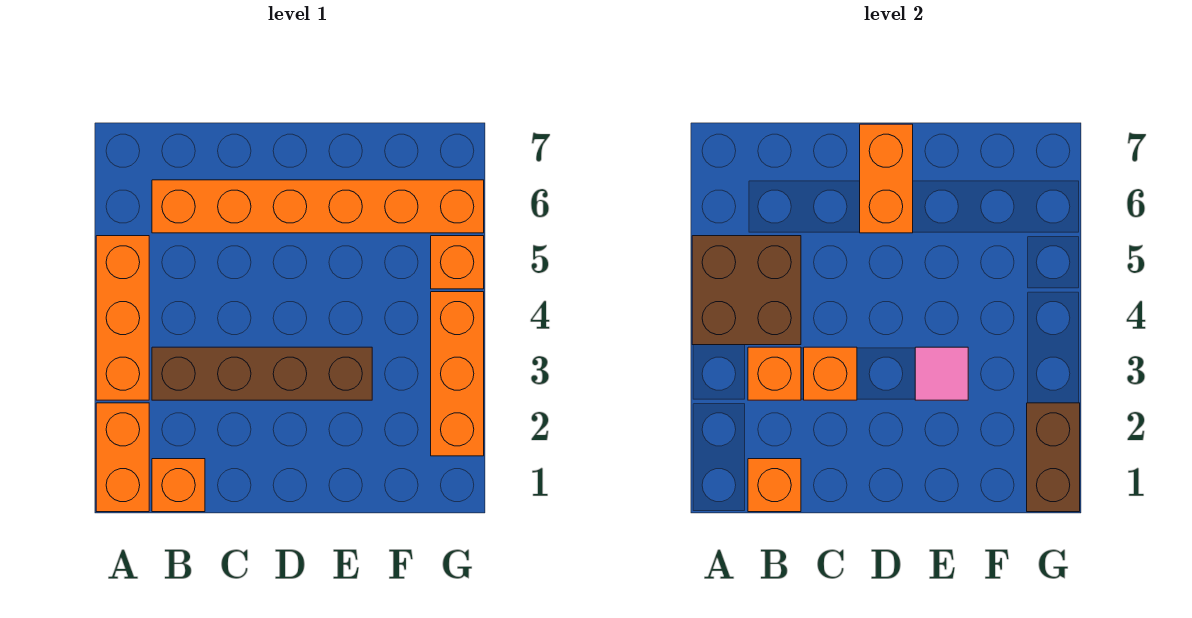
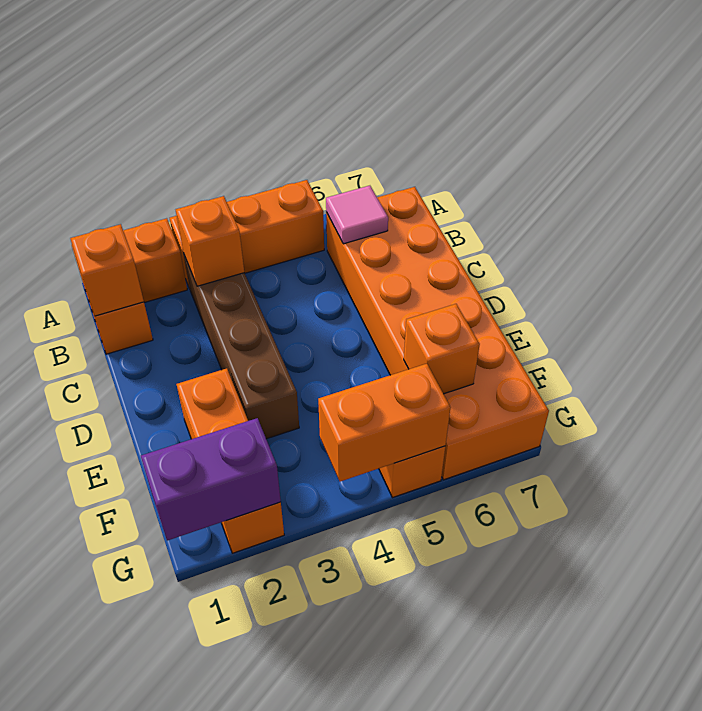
brown brick A4:B5 level 2 -> none
orange brick B6:G6 level 1 -> orange brick B6:G7 level 1
orange brick C3 level 2 -> orange brick F6 level 2
orange brick D6:D7 level 2 -> orange brick G4:G5 level 2
pink tile E3 level 2 -> pink tile B6 level 2
brown brick G1:G2 level 2 -> purple brick G1:G2 level 2
orange brick G2:G4 level 1 -> orange brick E2:G2 level 1

